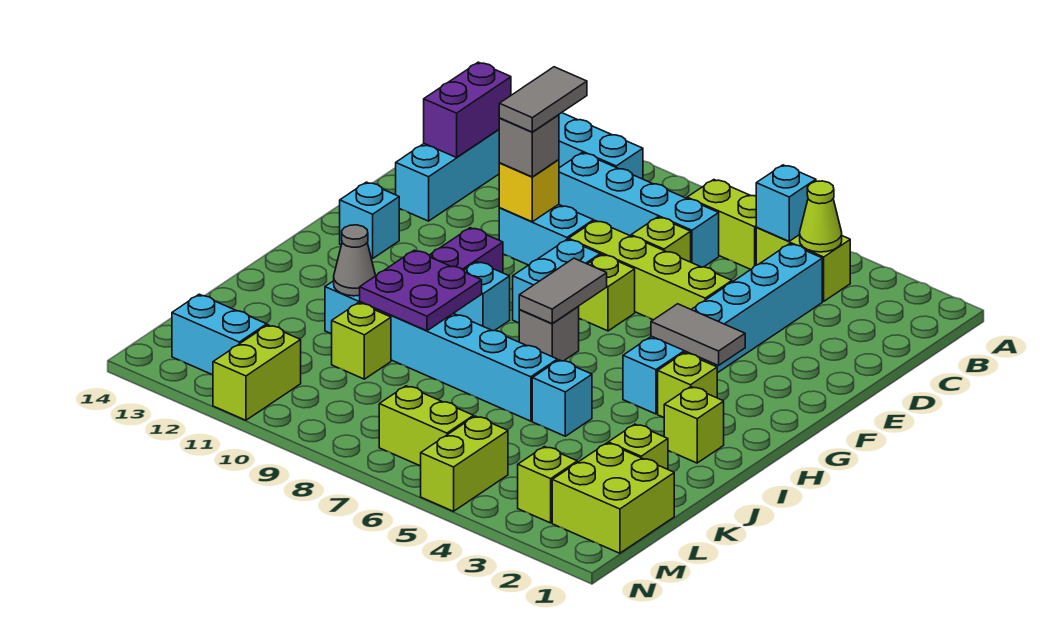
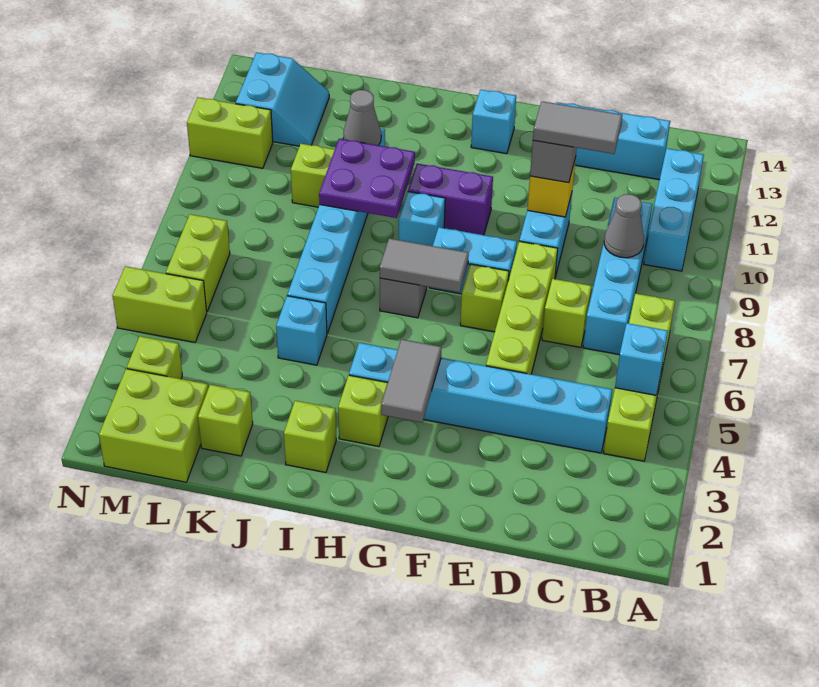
lime cone B4 level 2 -> none
none -> grey cone C9 level 2
purple brick C13:D13 level 2 -> none

